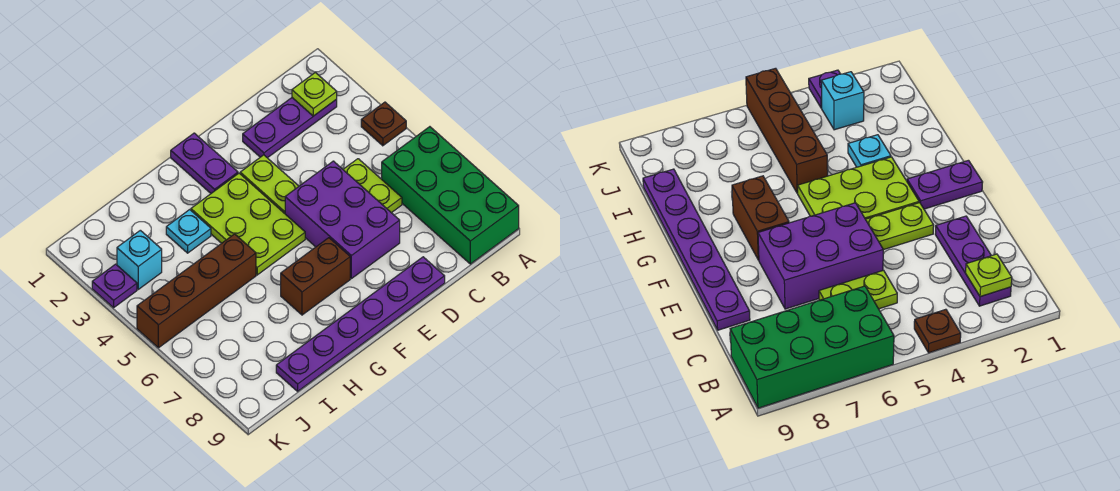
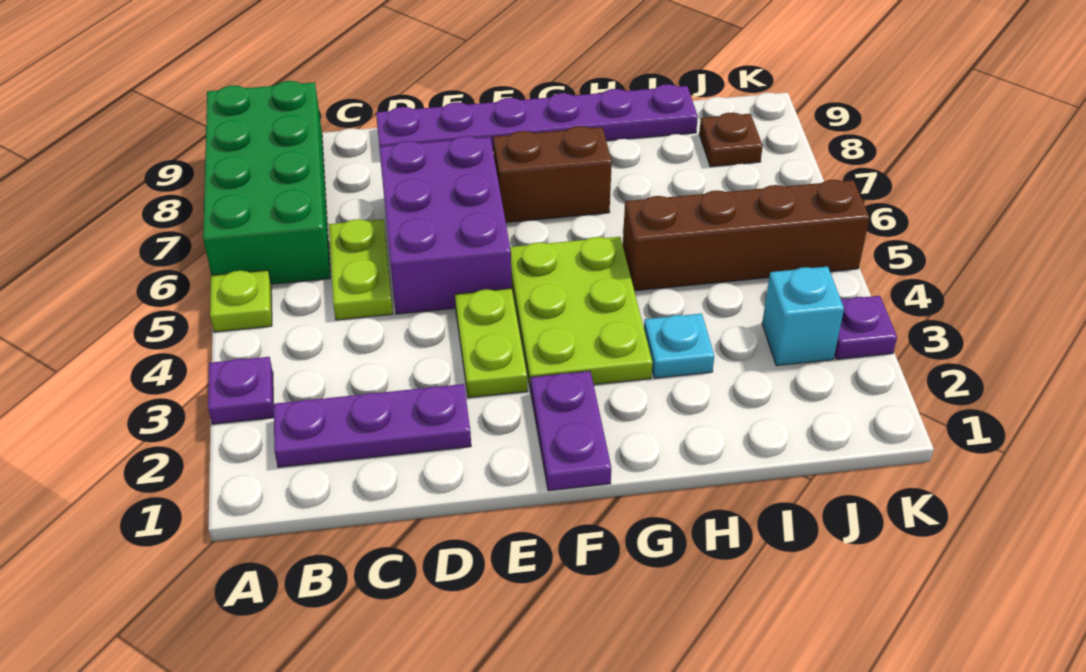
none -> purple plate A3 level 1
brown plate A4 level 1 -> brown plate J8 level 1
lime plate B2 level 2 -> lime plate A5 level 1

